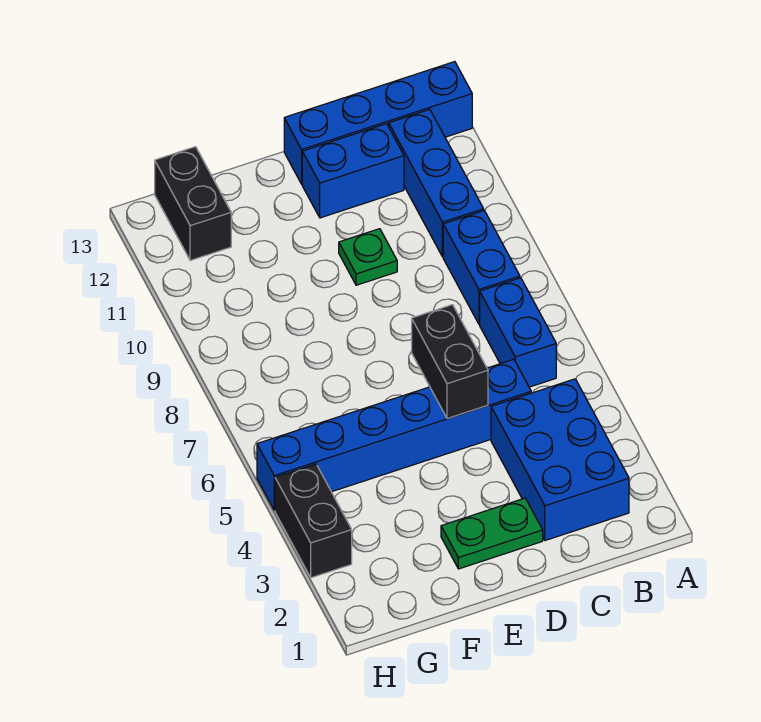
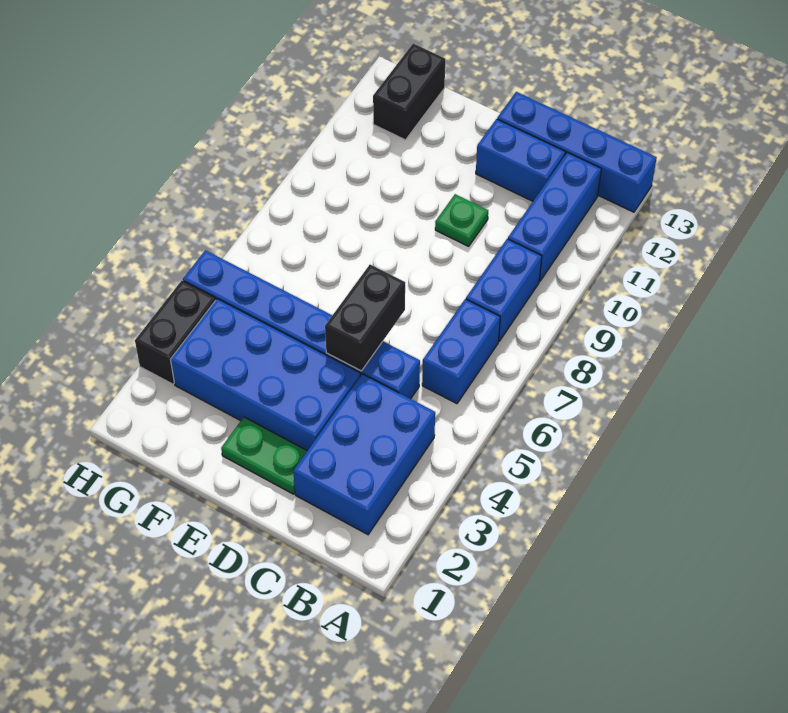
none -> blue brick D3:G4 level 1

